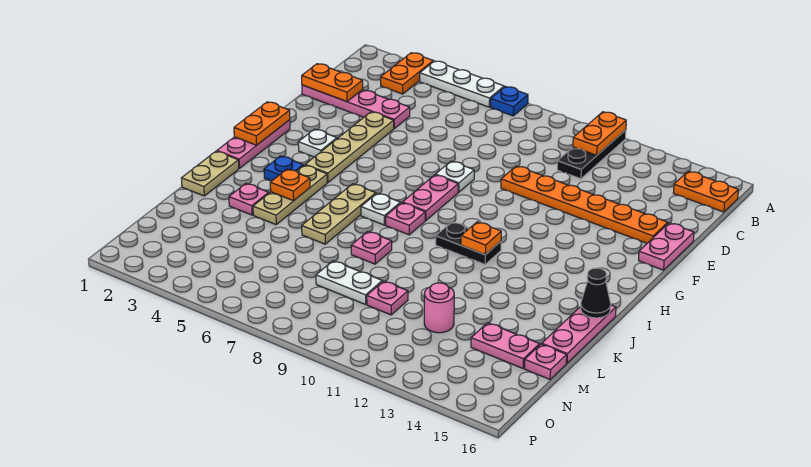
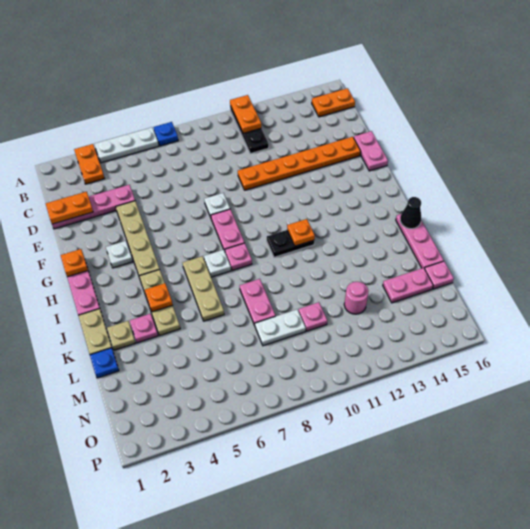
orange plate G1:H1 level 2 -> orange plate G1 level 2
blue plate I3 level 1 -> blue plate L1 level 1
none -> tan plate K2 level 1
pink plate K8 level 1 -> pink plate K8:L8 level 1

